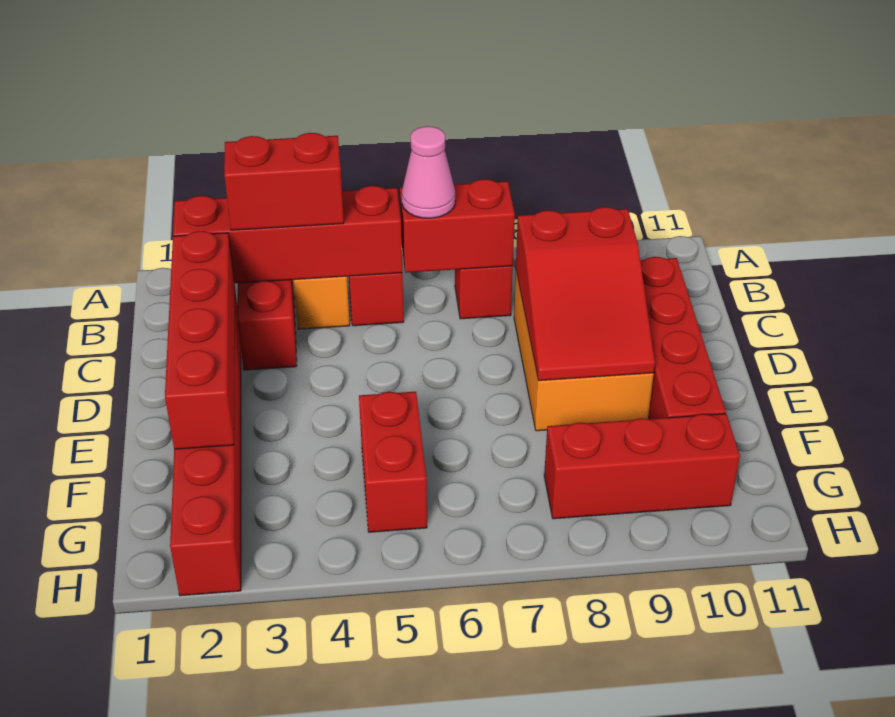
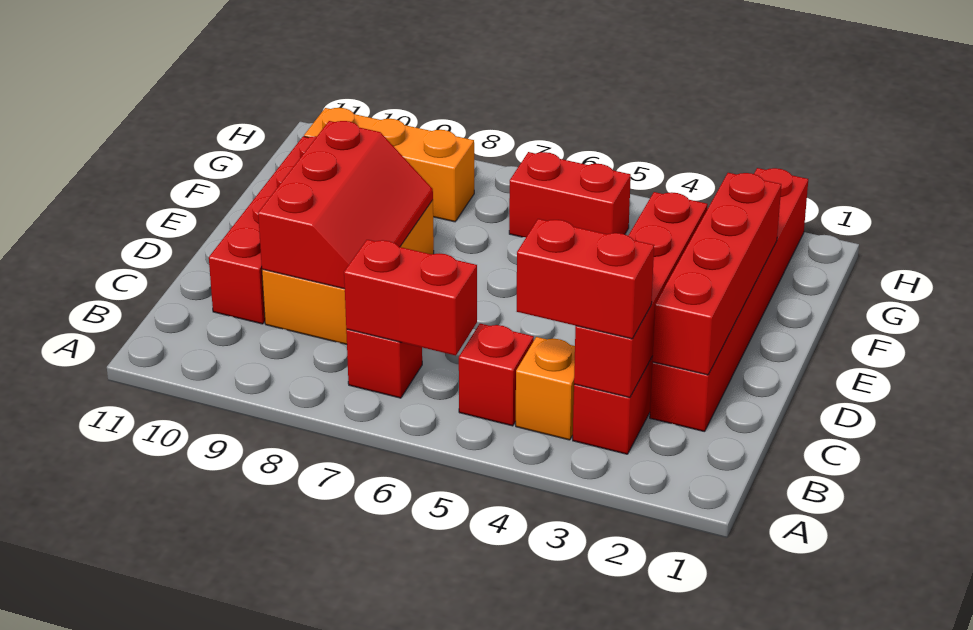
red brick B2:B5 level 2 -> red brick B3:E3 level 2
pink cone B6 level 3 -> none
red slope C8:E9 level 2 top C -> red slope C8:E9 level 2 top 9
red brick F5:G5 level 1 -> red brick G5:G6 level 1
red brick G8:G10 level 1 -> orange brick G8:G10 level 1

